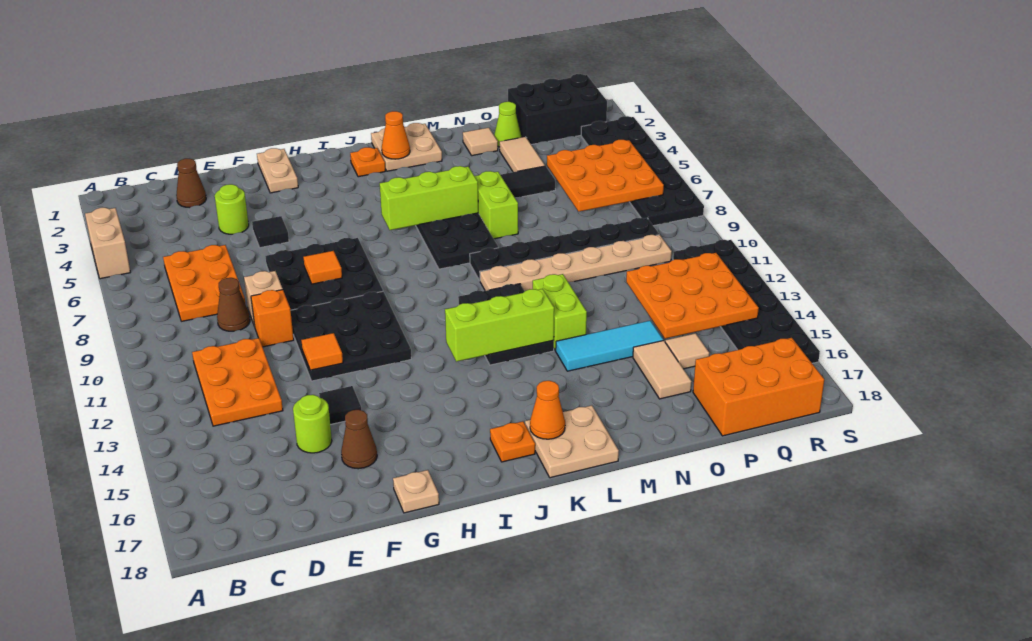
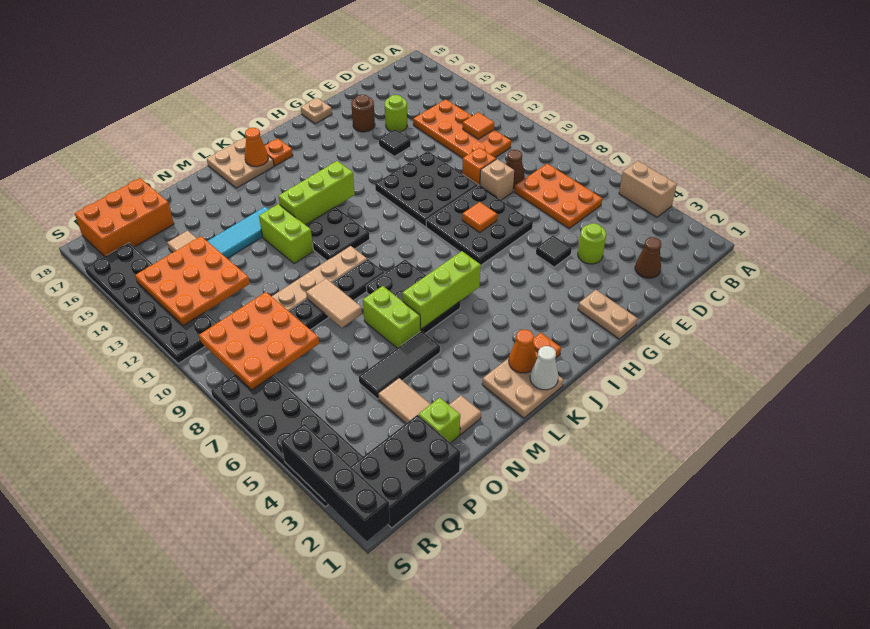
orange plate C11:D13 level 1 -> orange plate C11:D14 level 1
orange tile F12 level 2 -> orange tile C12 level 2
brown cone F16 level 1 -> brown round brick F16 level 1
none -> white cone K1 level 2
lime cone O2 level 1 -> lime brick O2 level 1
tan tile O15:O16 level 1 -> tan tile N8:N9 level 2
orange plate P5:R7 level 2 -> orange plate P8:R10 level 2
none -> black brick S1:S4 level 2

